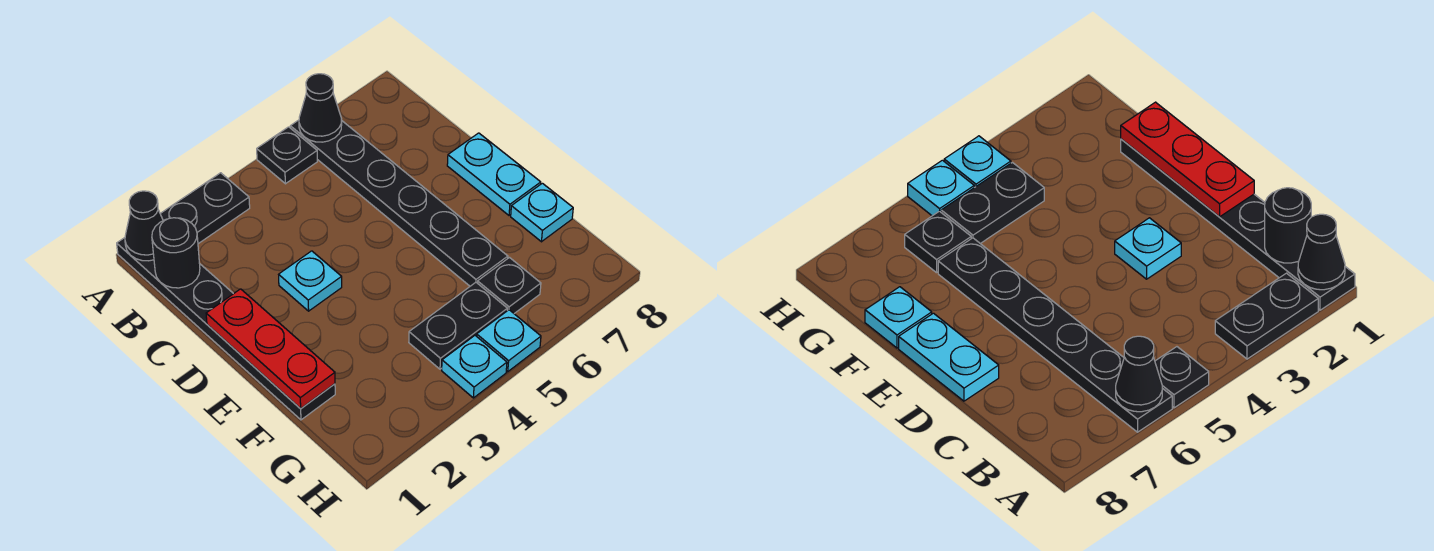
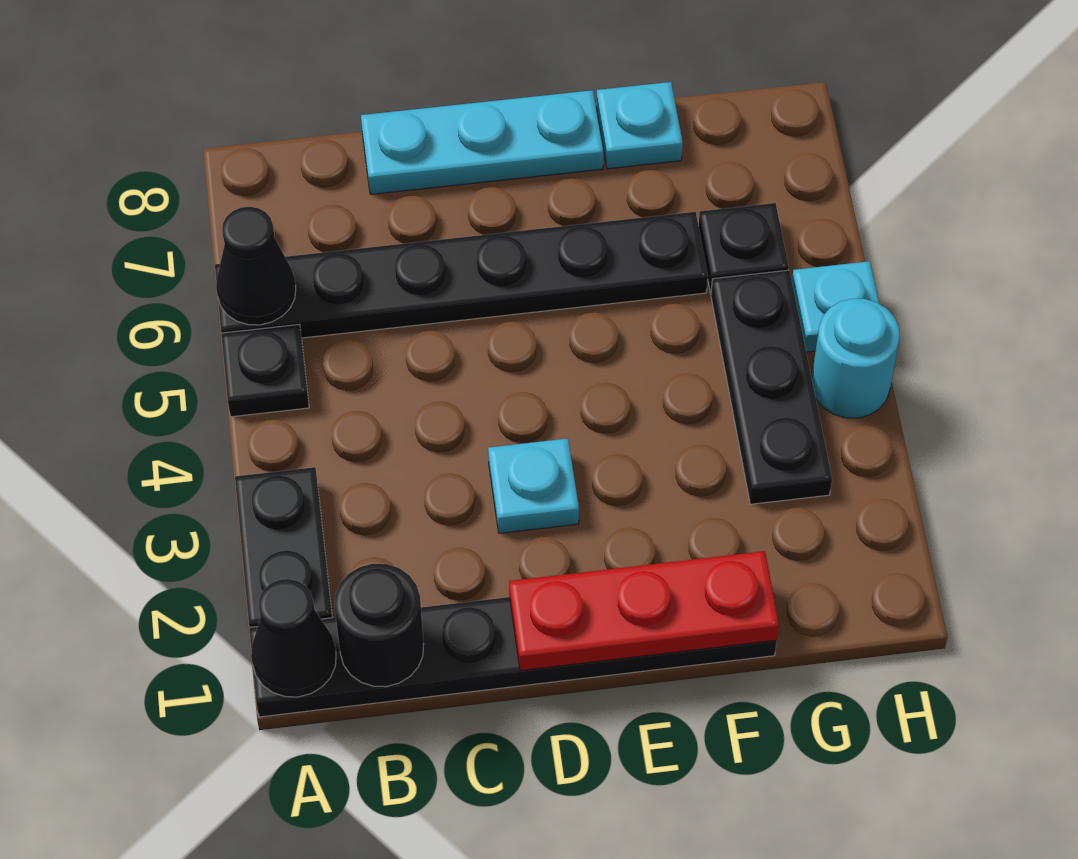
cyan plate D8:E8 level 1 -> cyan plate C8:E8 level 1
black plate G4:G5 level 1 -> black plate G3:G5 level 1
cyan plate H4 level 1 -> cyan round brick H4 level 1

